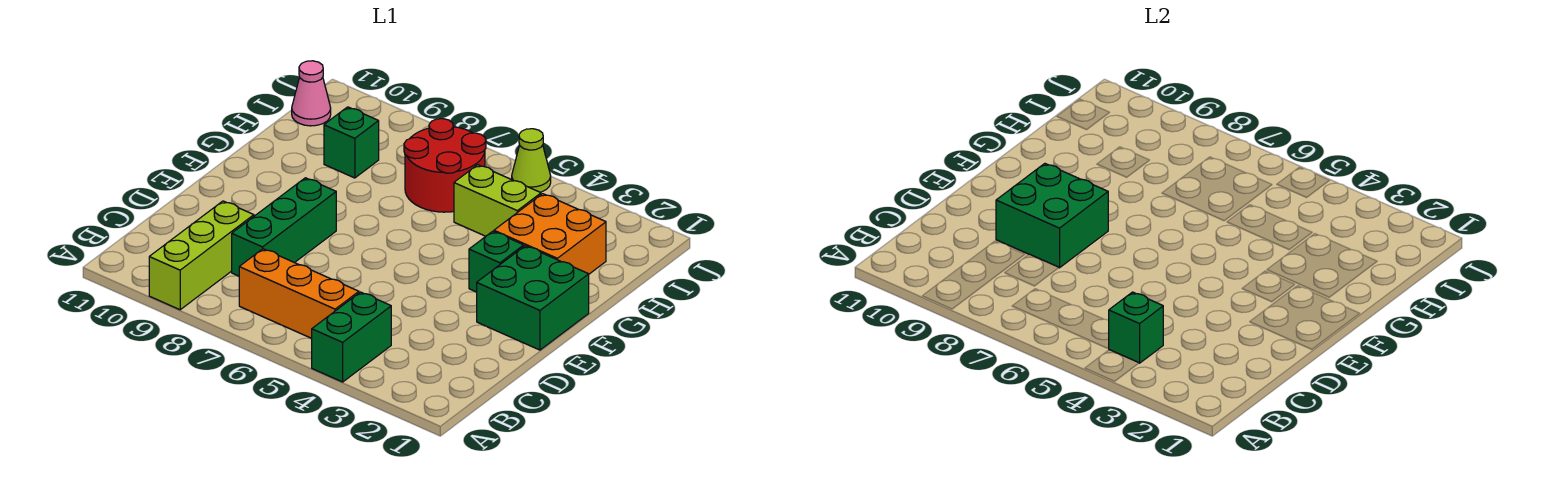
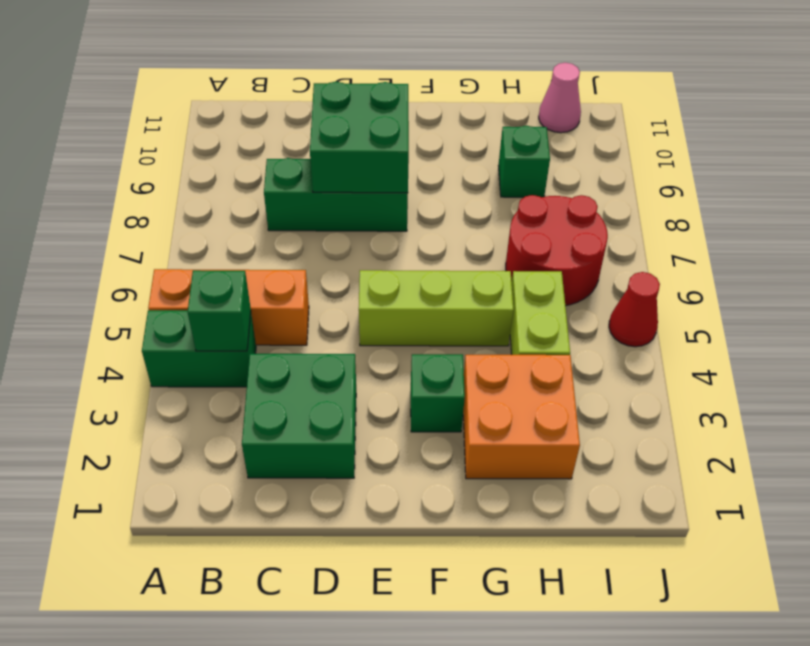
lime brick A9:C9 level 1 -> lime brick E5:G5 level 1
orange brick B5:B7 level 1 -> orange brick A5:C5 level 1
green brick E1:F2 level 1 -> green brick C2:D3 level 1
lime cone J5 level 1 -> red cone J5 level 1

